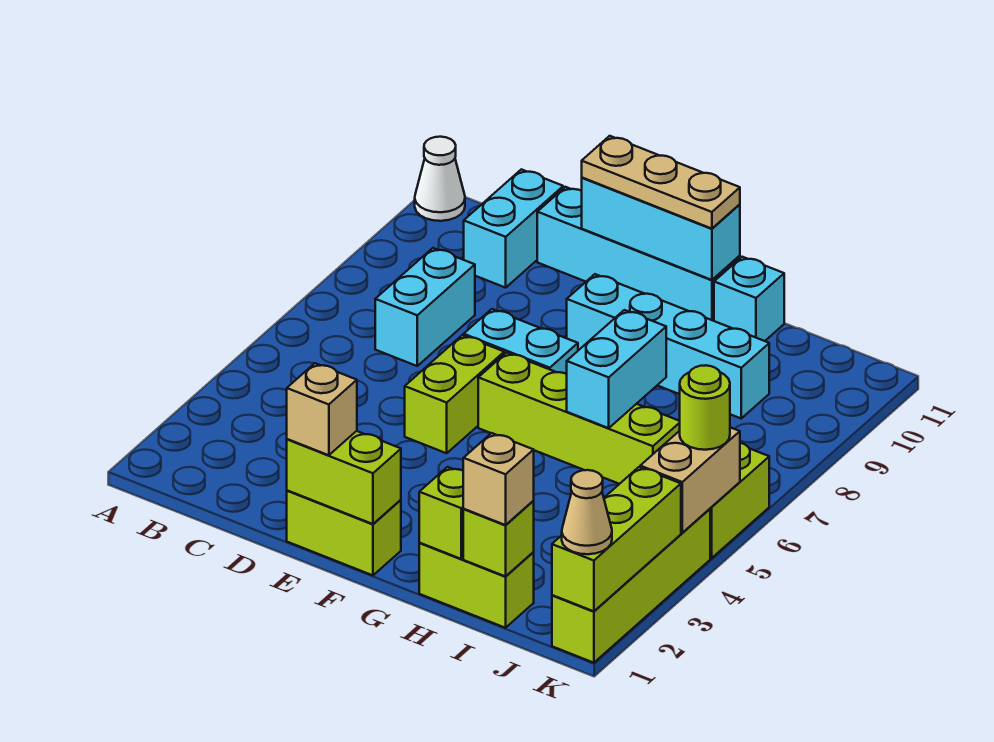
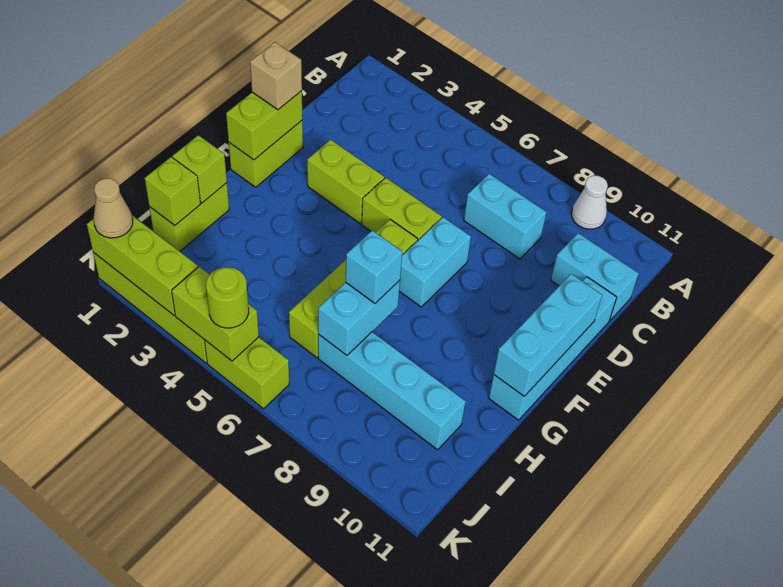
white cone A11 level 1 -> white cone A9 level 1
none -> lime brick E3:E4 level 1
tan plate E11:G11 level 3 -> none
cyan brick F9:I9 level 1 -> cyan brick I7:I10 level 1
cyan brick H6:H7 level 2 -> cyan brick H7:I7 level 2
cyan brick H11 level 1 -> cyan brick H7 level 3
tan brick I1 level 3 -> none
tan brick K4:K5 level 2 -> lime brick K4:K5 level 2

